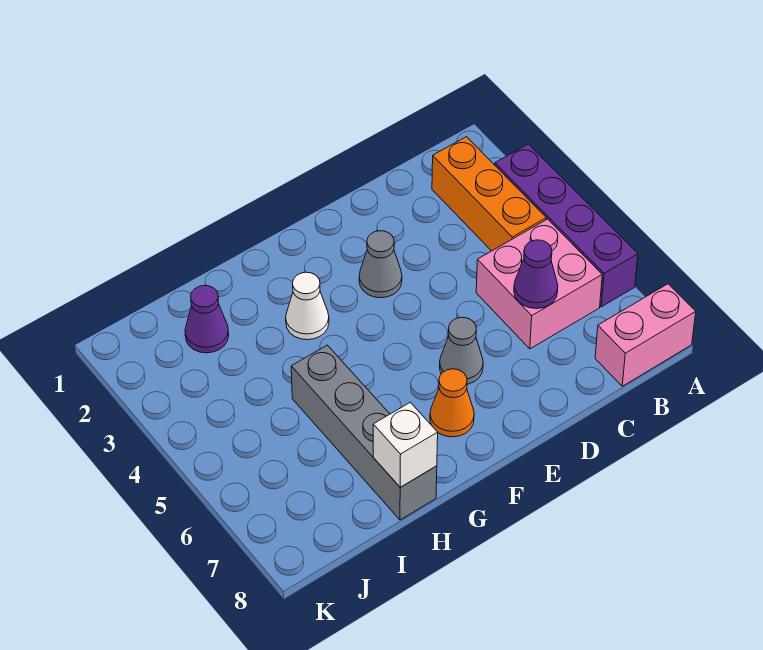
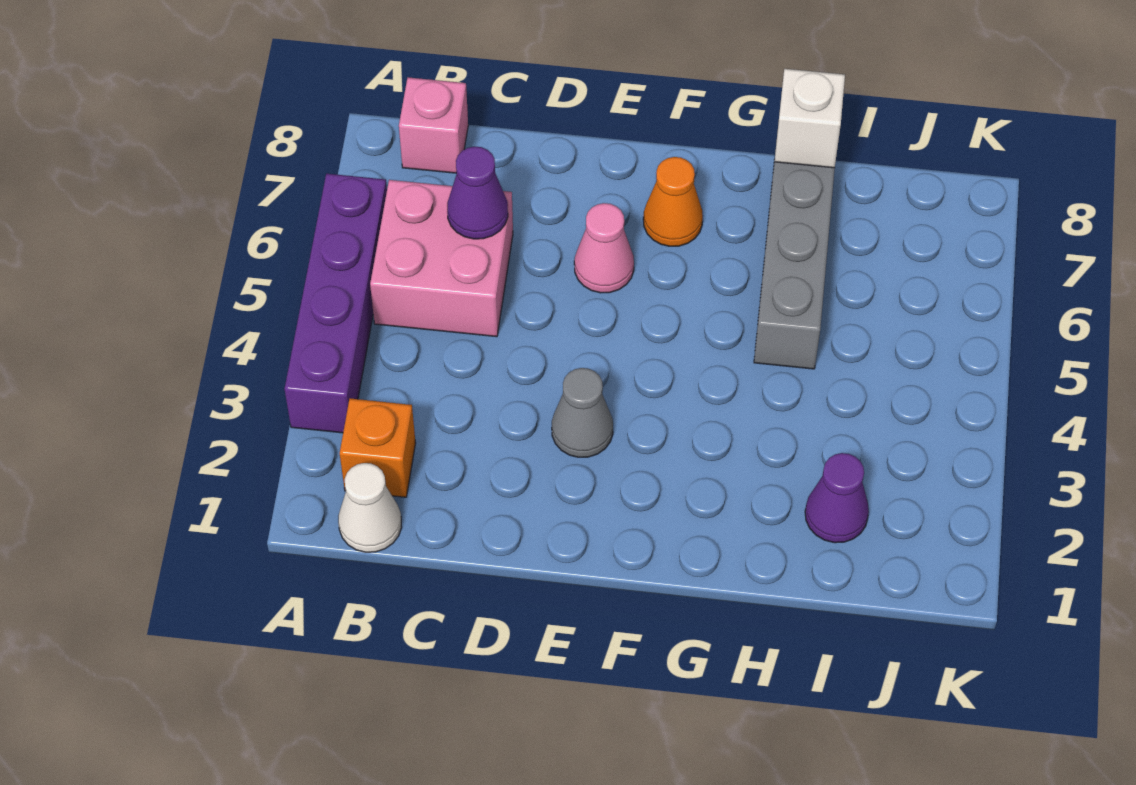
pink brick A8:B8 level 1 -> pink brick B8 level 1
orange brick B2:B4 level 1 -> orange brick B2 level 1
grey cone E6 level 1 -> pink cone E6 level 1
white cone G3 level 1 -> white cone B1 level 1

